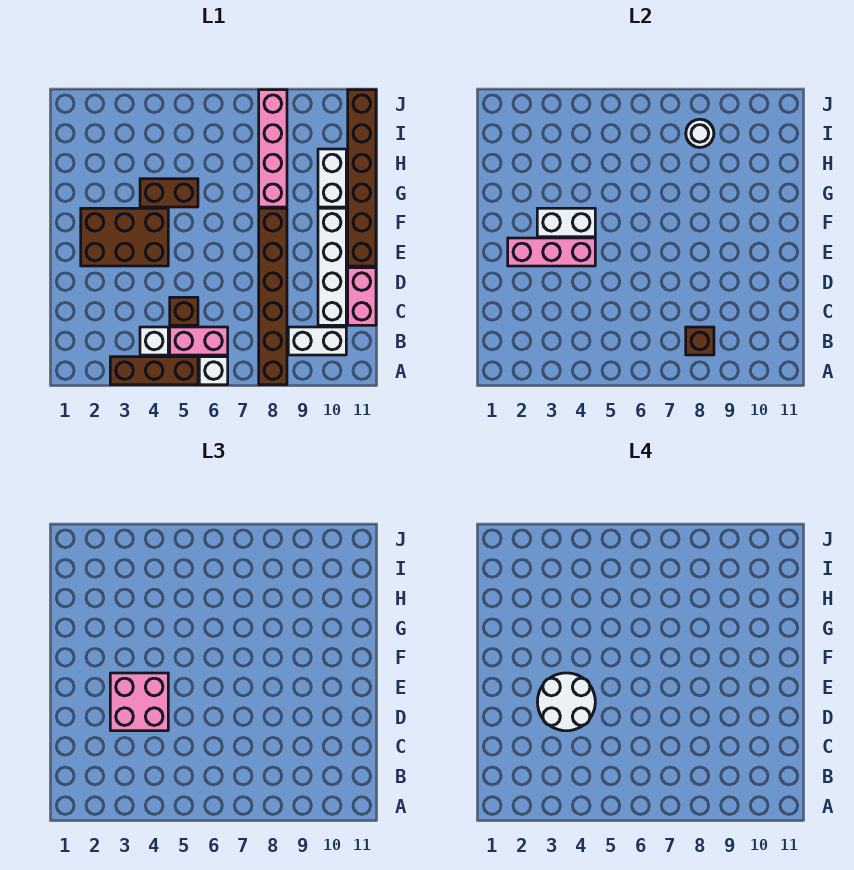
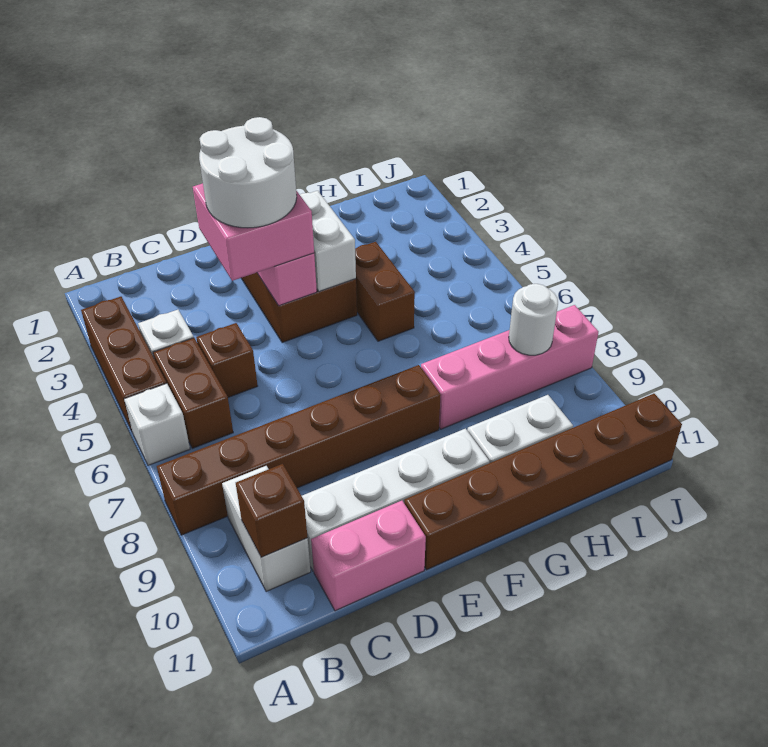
pink brick B5:B6 level 1 -> brown brick B5:B6 level 1
brown brick B8 level 2 -> brown brick B10 level 2

